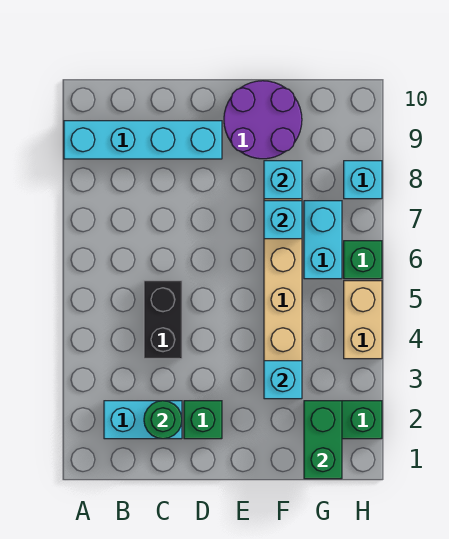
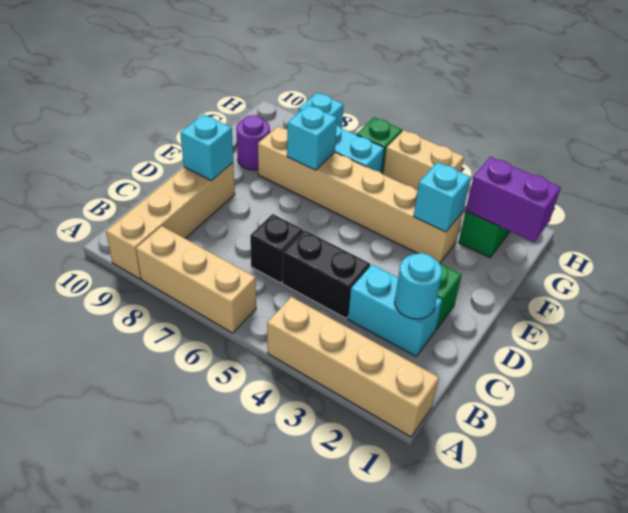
none -> tan brick A1:A4 level 1
none -> tan brick A6:A8 level 1
cyan brick A9:D9 level 1 -> tan brick A9:D9 level 1
cyan brick B2:C2 level 1 -> cyan brick C2:C3 level 1
green round brick C2 level 2 -> cyan round brick C2 level 2
none -> black brick C6 level 1
purple round brick E9:F10 level 1 -> purple round brick F9 level 1
cyan brick F8 level 2 -> cyan brick D9 level 2
green brick G1:G2 level 2 -> purple brick G1:G2 level 2

